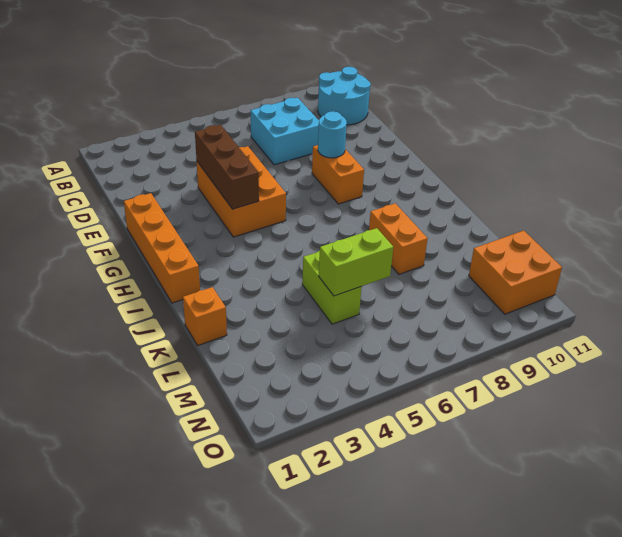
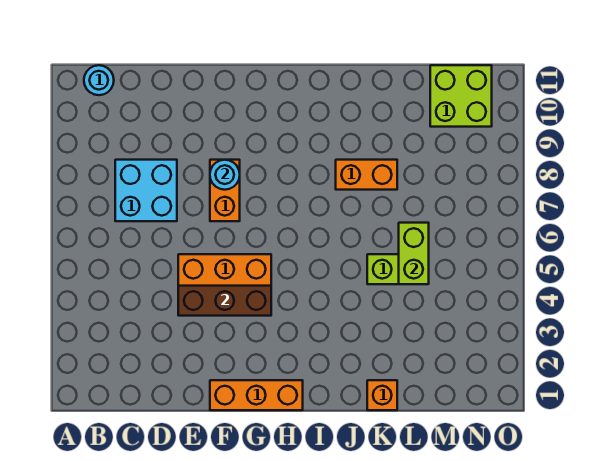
cyan round brick B10:C11 level 1 -> cyan round brick B11 level 1
orange brick F1:I1 level 1 -> orange brick F1:H1 level 1
orange brick F8:G8 level 1 -> orange brick F7:F8 level 1
orange brick M10:N11 level 1 -> lime brick M10:N11 level 1

